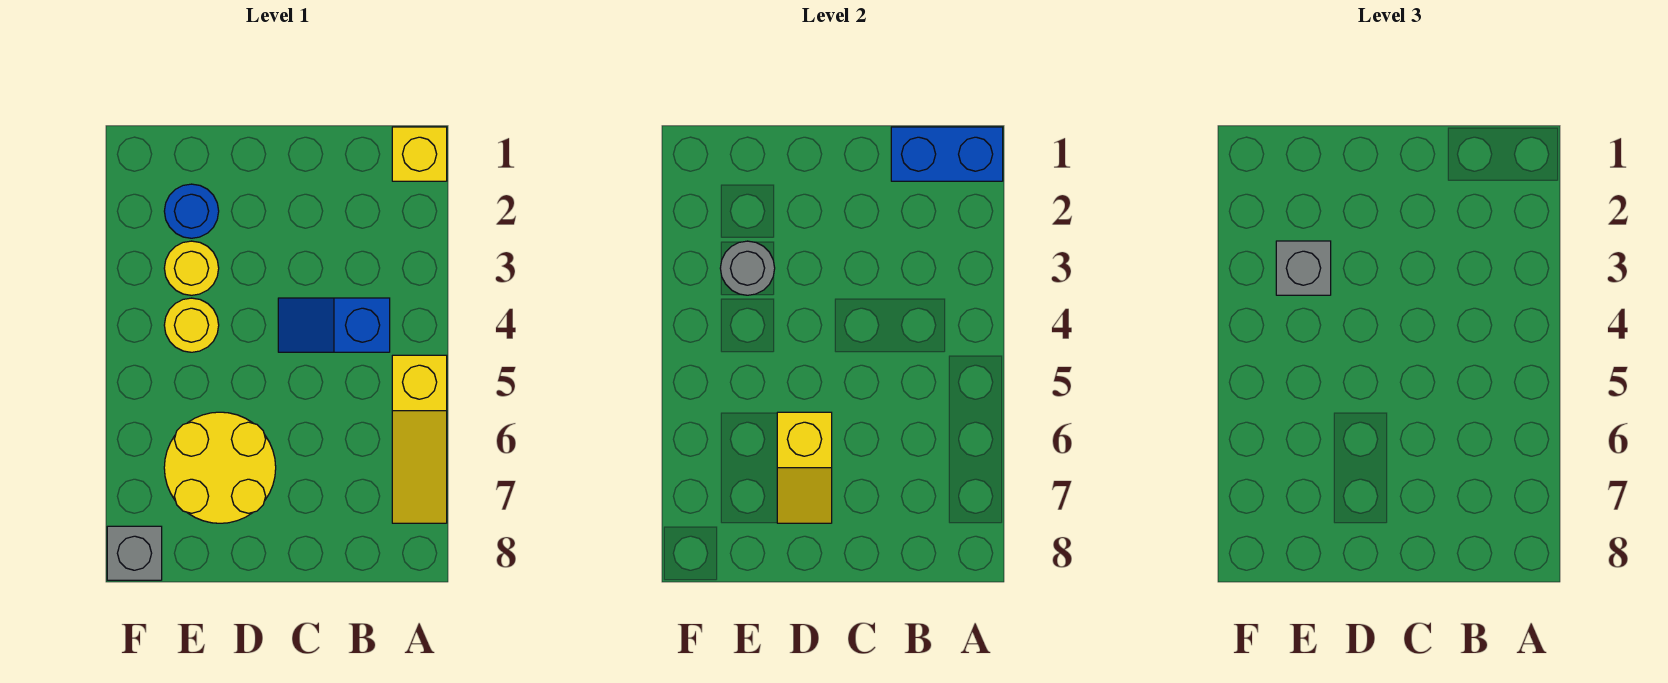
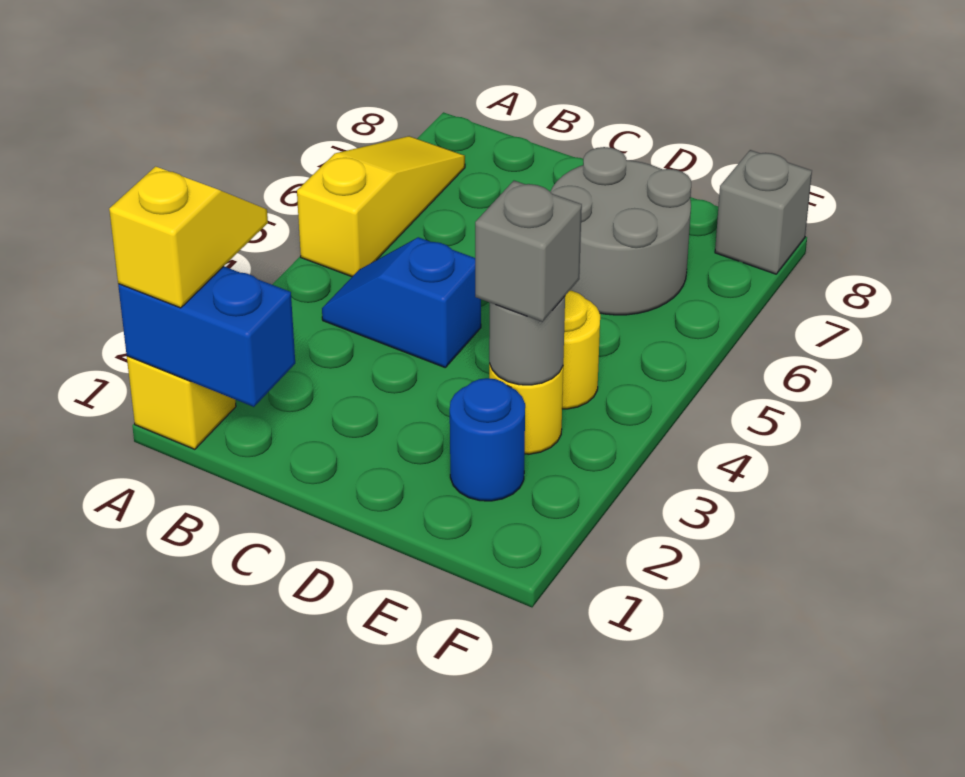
blue slope B4:C4 level 1 top B -> blue slope B4:C4 level 1 top C
yellow round brick D6:E7 level 1 -> grey round brick D6:E7 level 1
yellow slope D6:D7 level 2 top 6 -> yellow slope A1:A2 level 3 top 1

